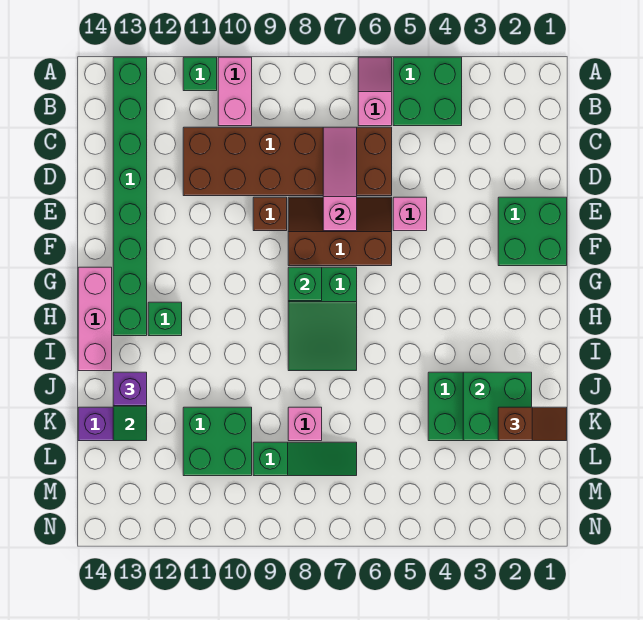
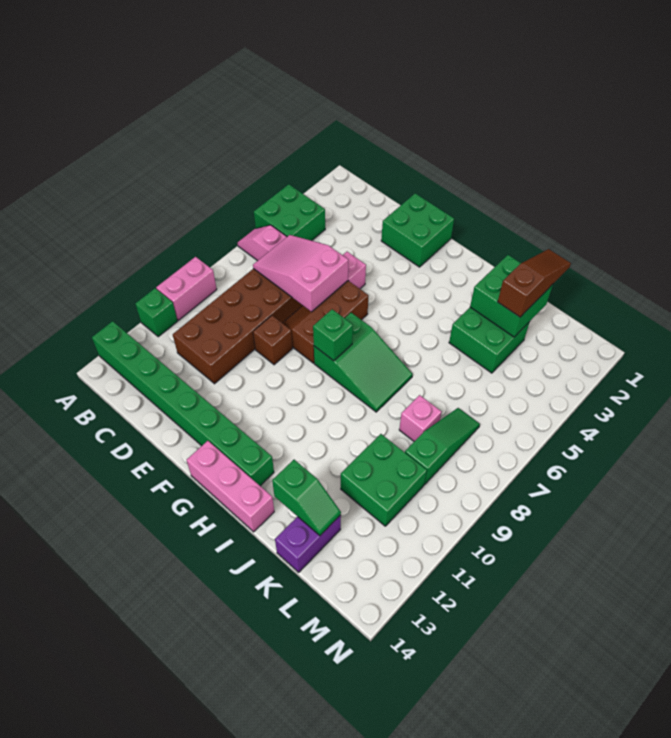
pink brick A10:B10 level 1 -> pink brick A9:A10 level 1
pink slope C7:E7 level 2 top E -> pink slope C6:E7 level 2 top E
green brick H12 level 1 -> none
purple brick J13 level 3 -> none
brown slope K1:K2 level 3 top 2 -> brown slope K1:K3 level 3 top 3

